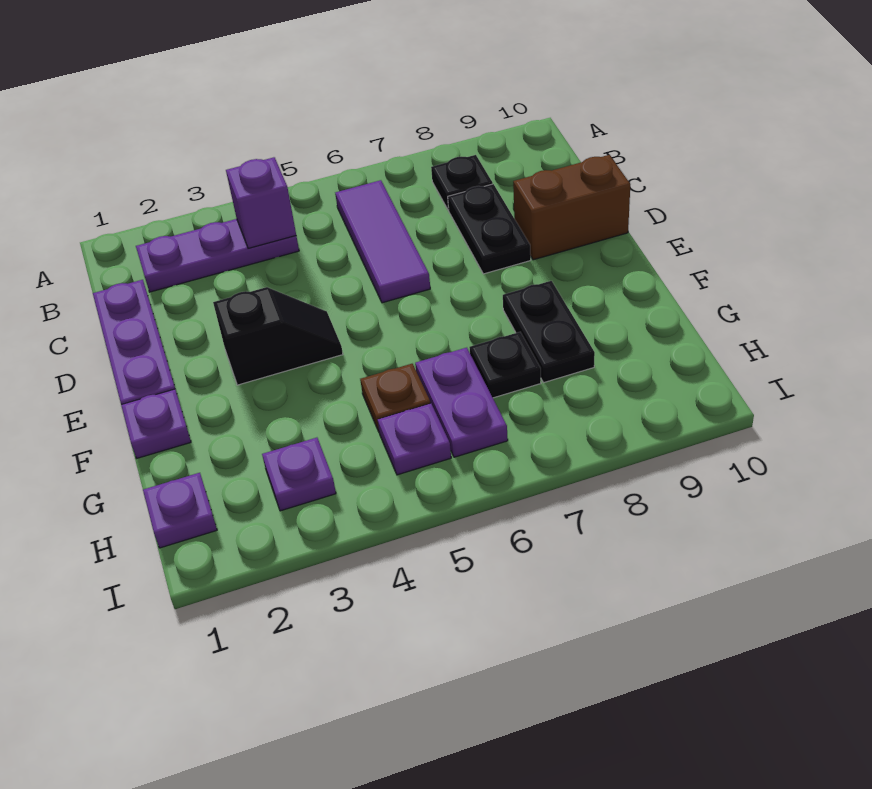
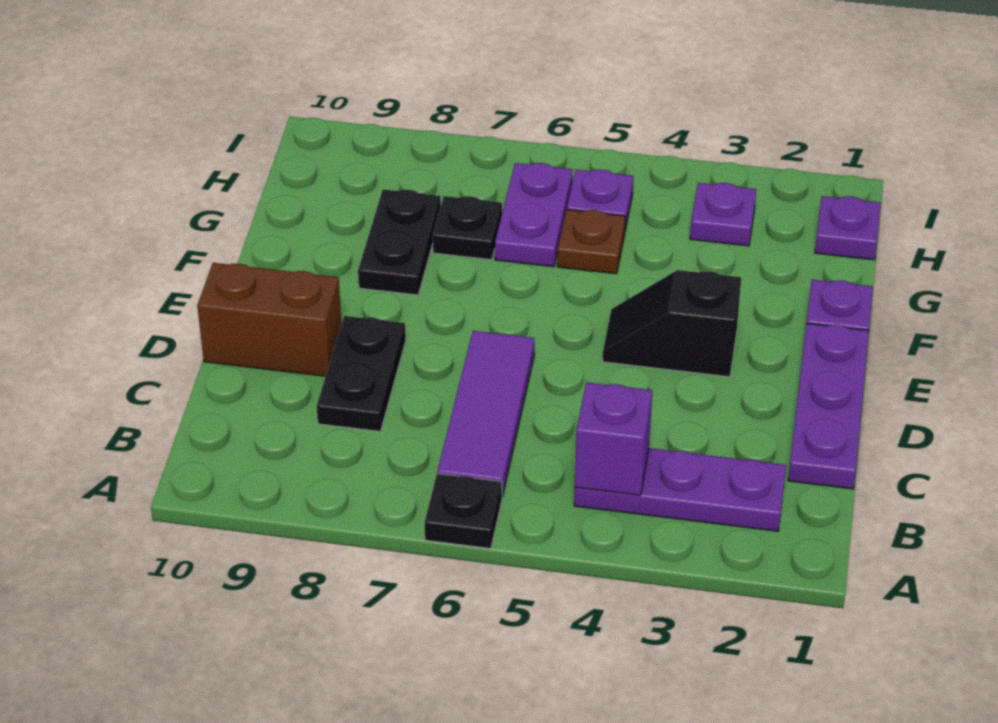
black plate B8 level 1 -> black plate A6 level 1

